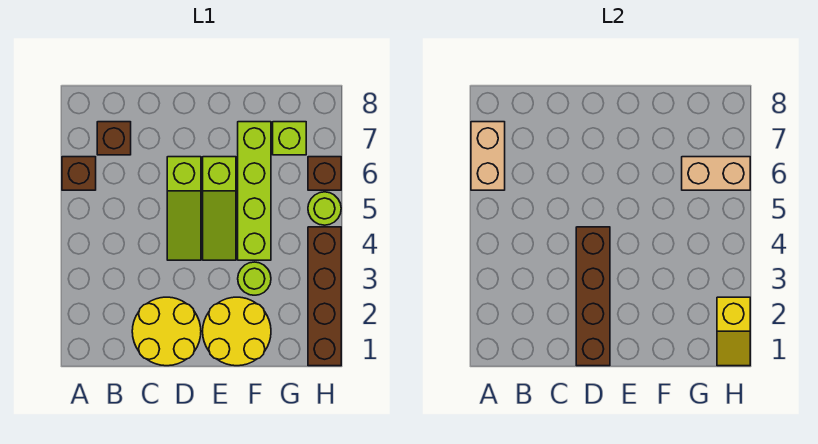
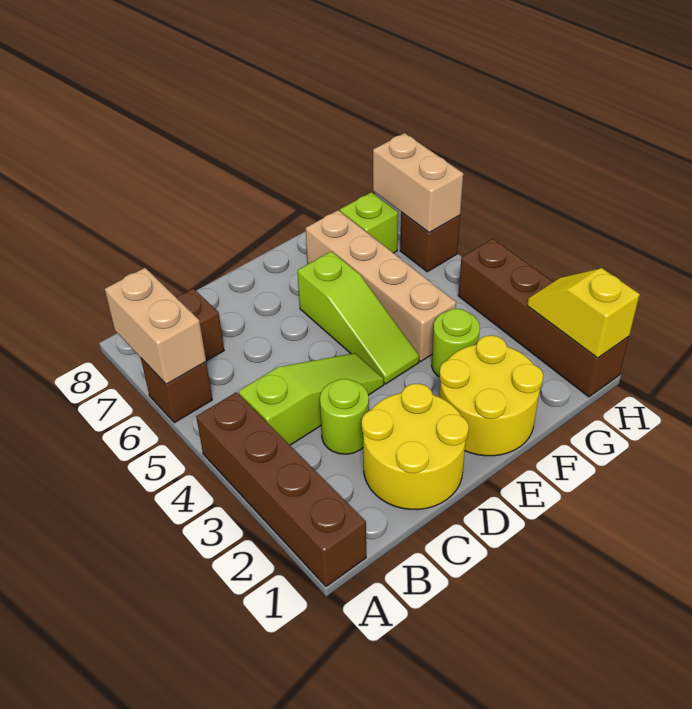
brown brick D1:D4 level 2 -> brown brick A1:A4 level 1
lime slope D4:D6 level 1 top 6 -> lime slope B4:D4 level 1 top B
lime brick F4:F7 level 1 -> tan brick F4:F7 level 1
tan brick G6:H6 level 2 -> tan brick H6:H7 level 2
yellow slope H1:H2 level 2 top 2 -> yellow slope H1:H2 level 2 top 1
lime round brick H5 level 1 -> lime round brick C3 level 1

